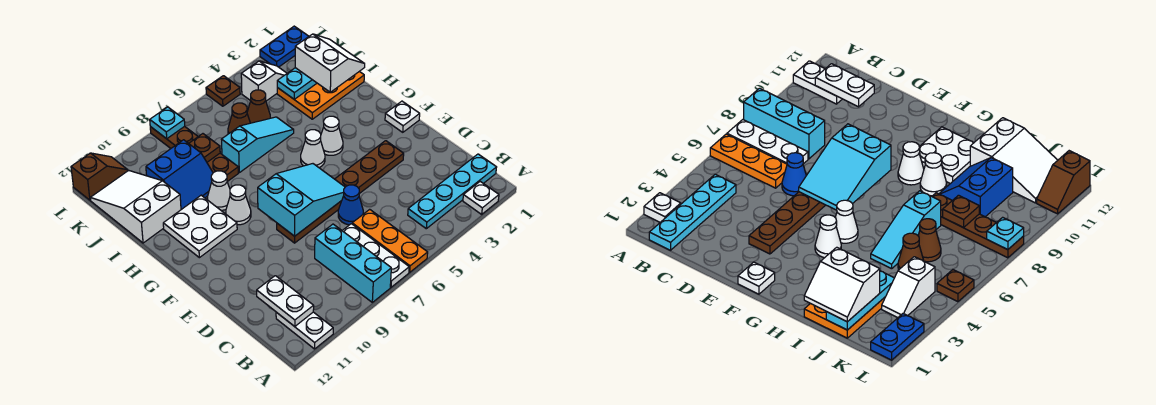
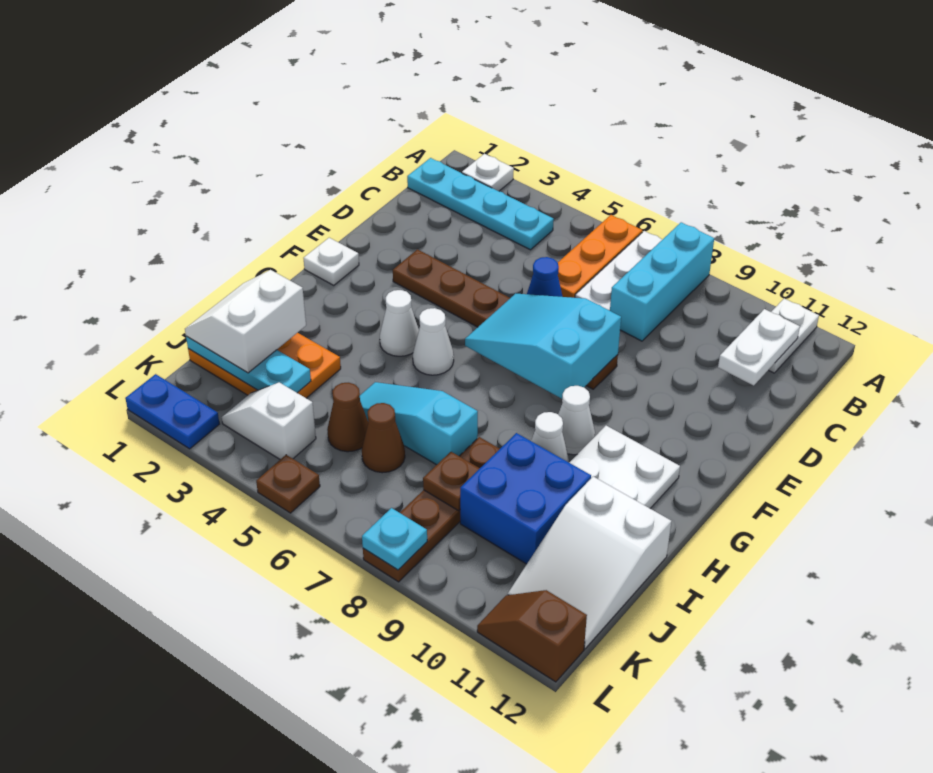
blue slope I9:J10 level 1 top J -> blue brick I9:J10 level 1

